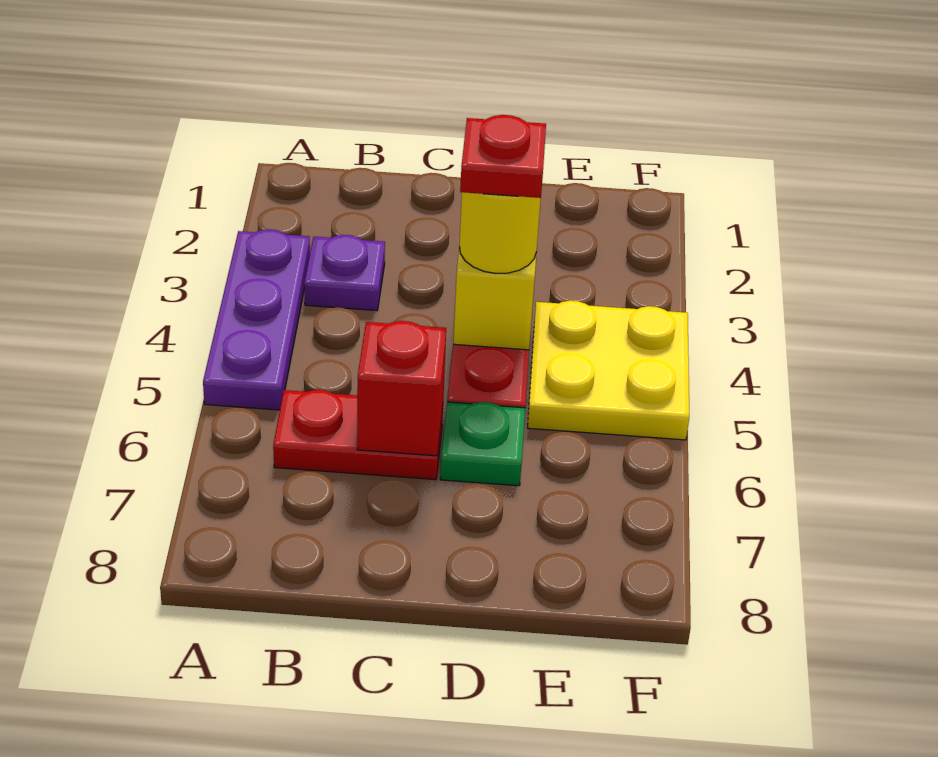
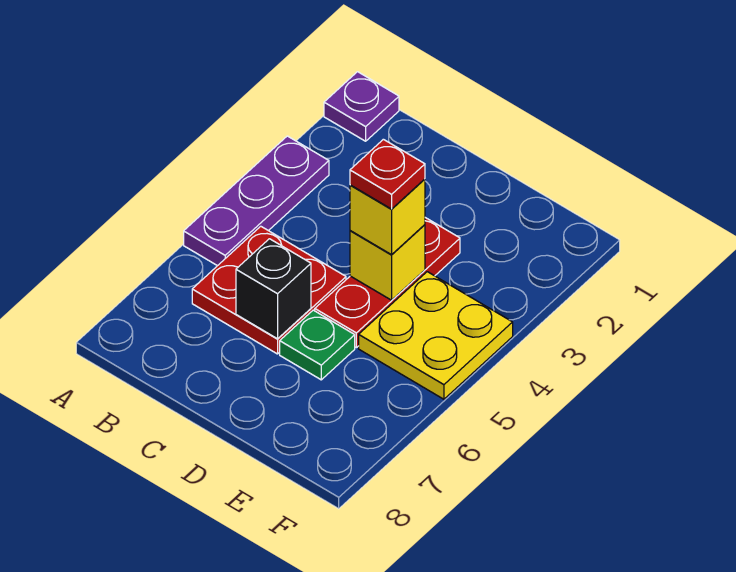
purple plate B3 level 1 -> purple plate A1 level 1
red plate B6:C6 level 1 -> red plate B5:C6 level 1
red brick C6 level 2 -> black brick C6 level 2
yellow round brick D4 level 3 -> yellow brick D4 level 3

